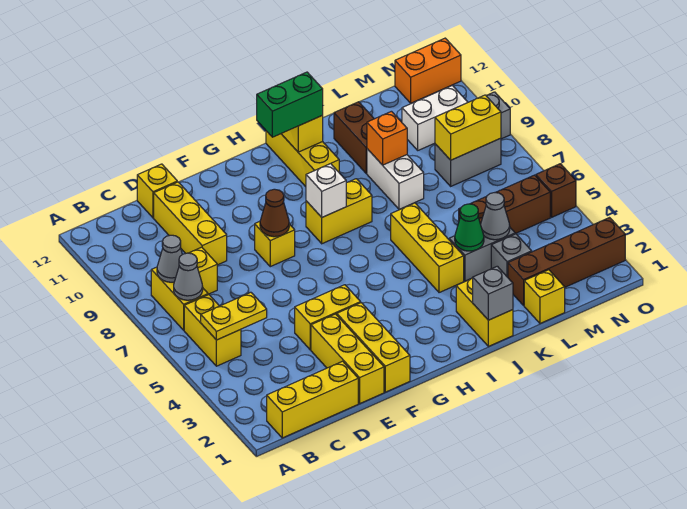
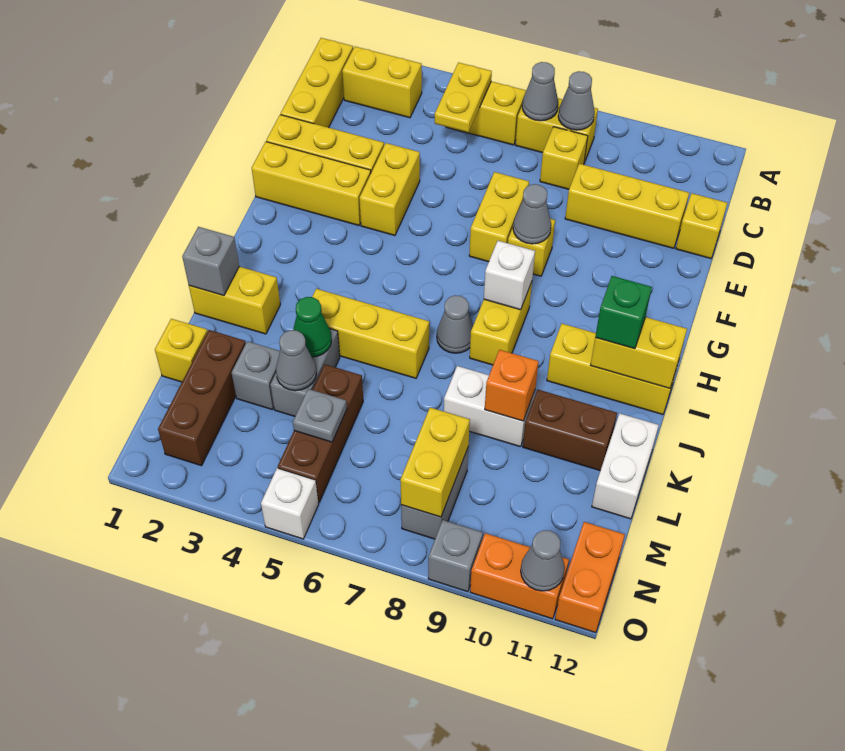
none -> yellow brick B2:B3 level 1
none -> yellow brick E7:F7 level 1
brown cone F8 level 2 -> grey cone F8 level 2
green brick H11:I11 level 3 -> green brick I11 level 3
none -> grey cone I7 level 1
brown brick L2:O2 level 1 -> brown brick L2:N2 level 1
none -> grey plate M5 level 2
white brick M10:N10 level 1 -> white brick K12:L12 level 1
brown brick O5 level 1 -> white brick O5 level 1
none -> orange brick O10:O11 level 1
none -> grey cone O11 level 2

